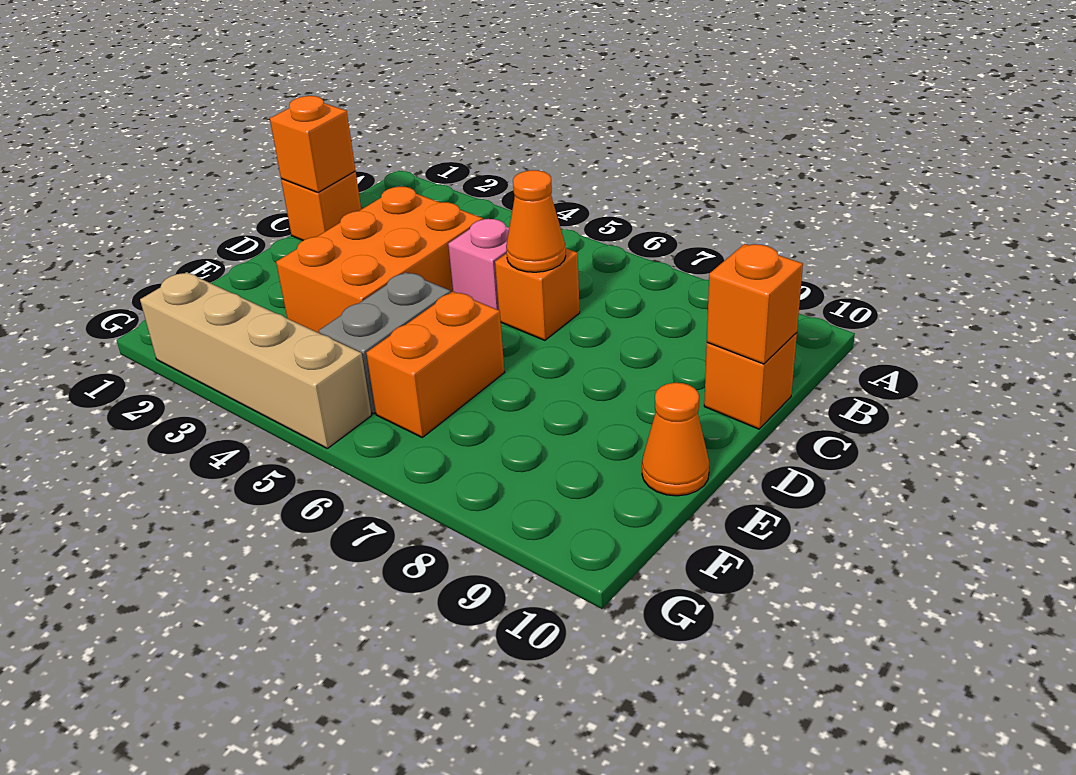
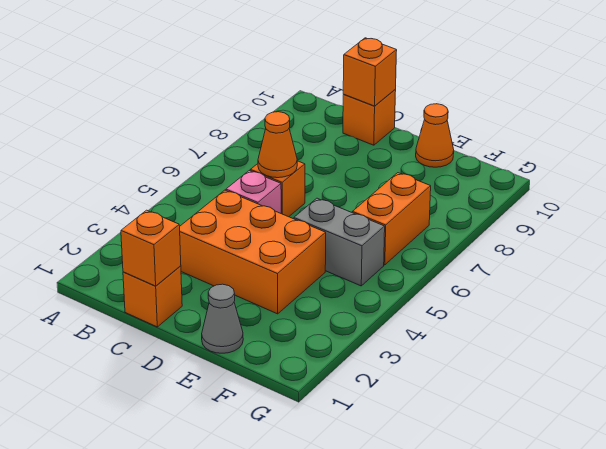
none -> grey cone E1 level 1
orange brick E6:F6 level 1 -> orange brick F6:F7 level 1
tan brick G2:G5 level 1 -> none

